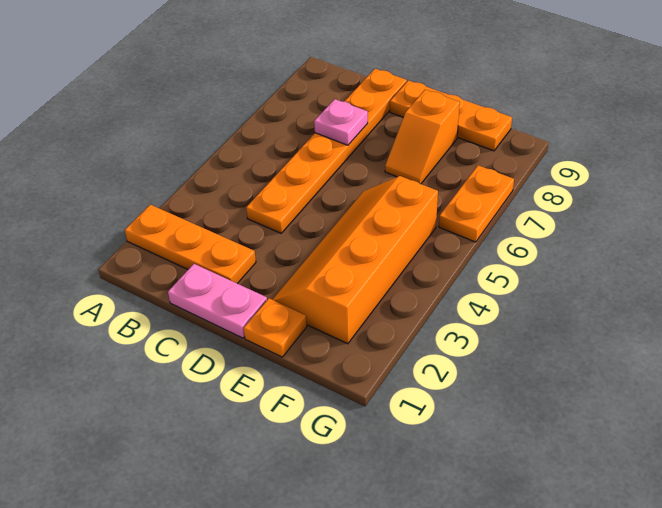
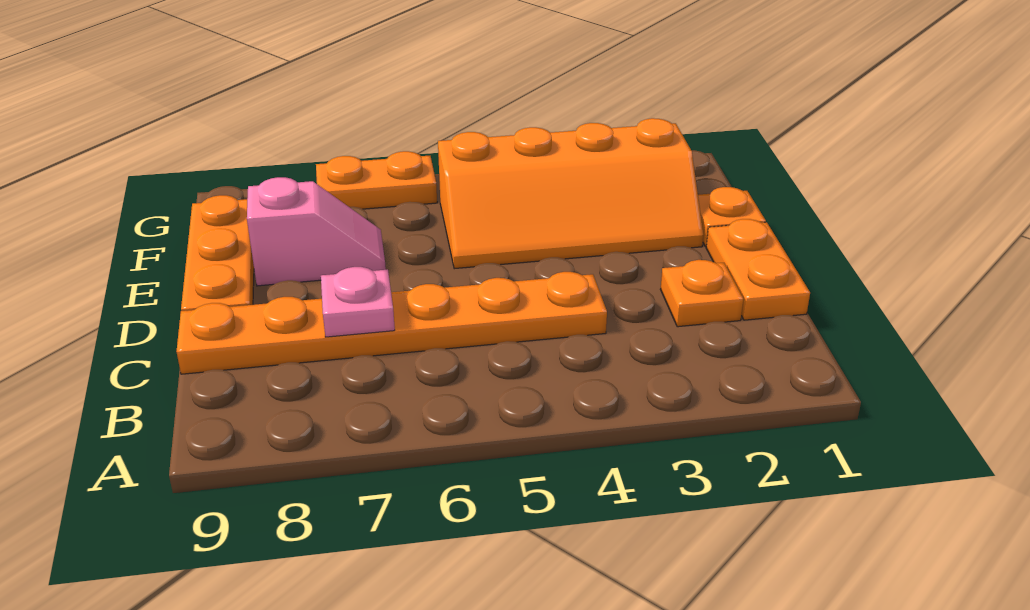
orange plate A2:C2 level 1 -> orange plate C2 level 1
pink plate C1:D1 level 1 -> orange plate C1:D1 level 1
orange slope E7:E8 level 1 top 8 -> pink slope E7:E8 level 1 top 8

